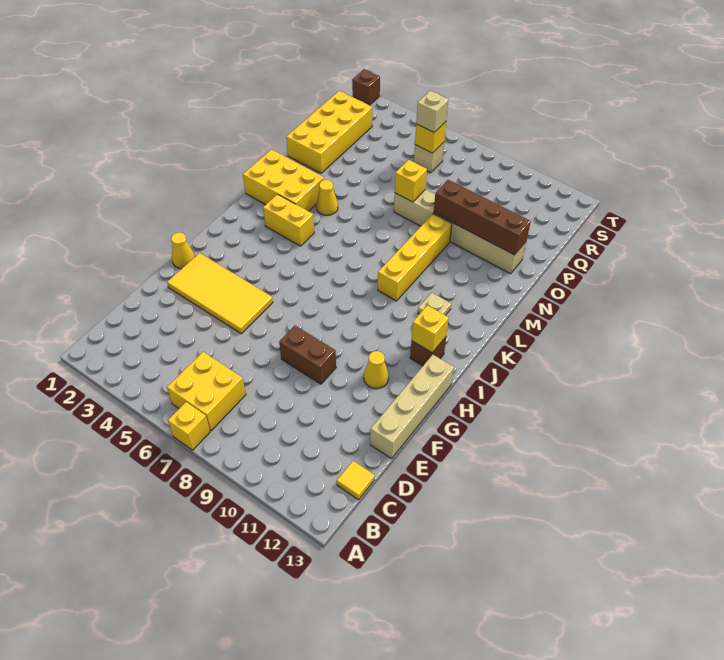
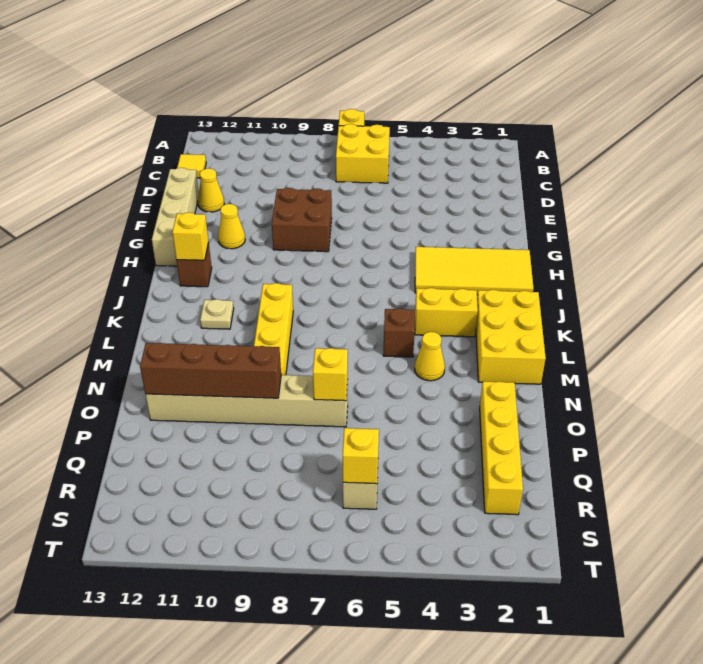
yellow tile F2:G5 level 1 -> yellow tile H1:I4 level 1
brown brick F8:F9 level 1 -> brown brick F8:G9 level 1
yellow cone G1 level 1 -> yellow cone E12 level 1
yellow brick L1:M3 level 1 -> yellow brick K1:M2 level 1
yellow brick O1:R2 level 1 -> yellow brick O2:R2 level 1
tan brick R6 level 3 -> none
brown brick T1 level 1 -> brown brick L5 level 1

